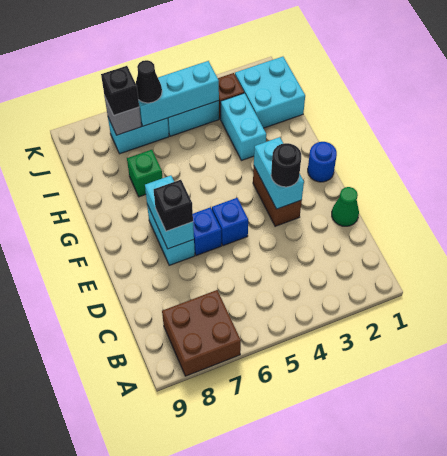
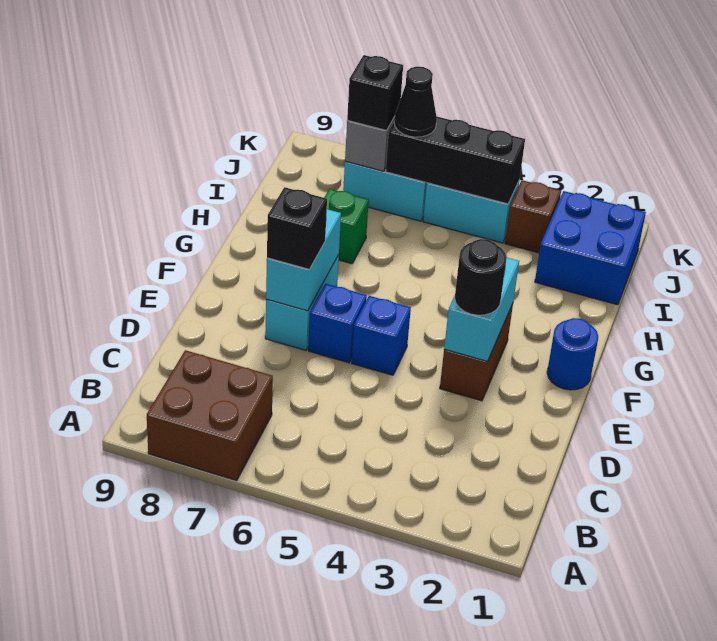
green cone D1 level 1 -> none
cyan brick H3:I3 level 1 -> none
cyan brick I1:J2 level 1 -> blue brick I1:J2 level 1
cyan brick J4:J6 level 2 -> black brick J4:J6 level 2

